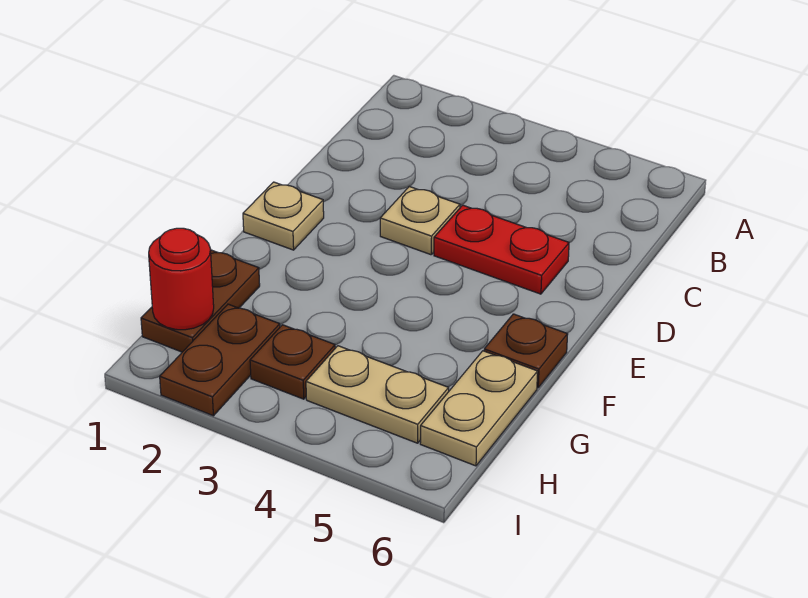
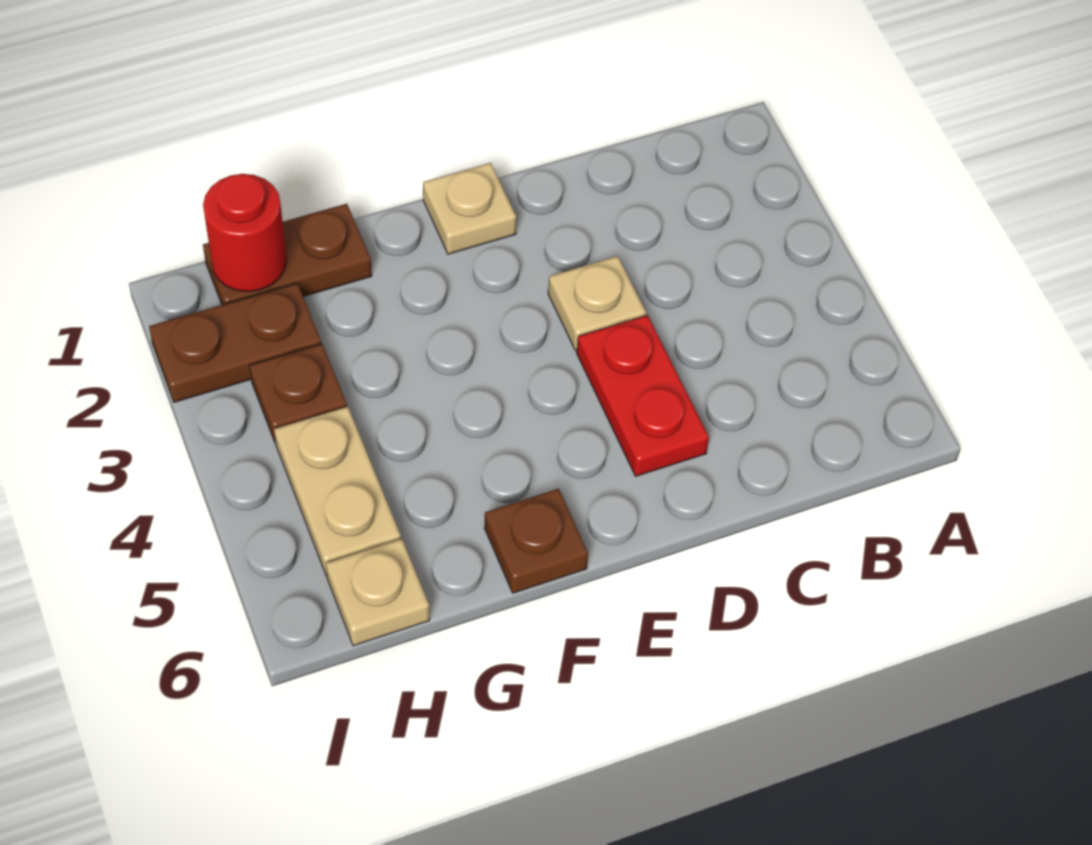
tan plate G6:H6 level 1 -> tan plate H6 level 1

